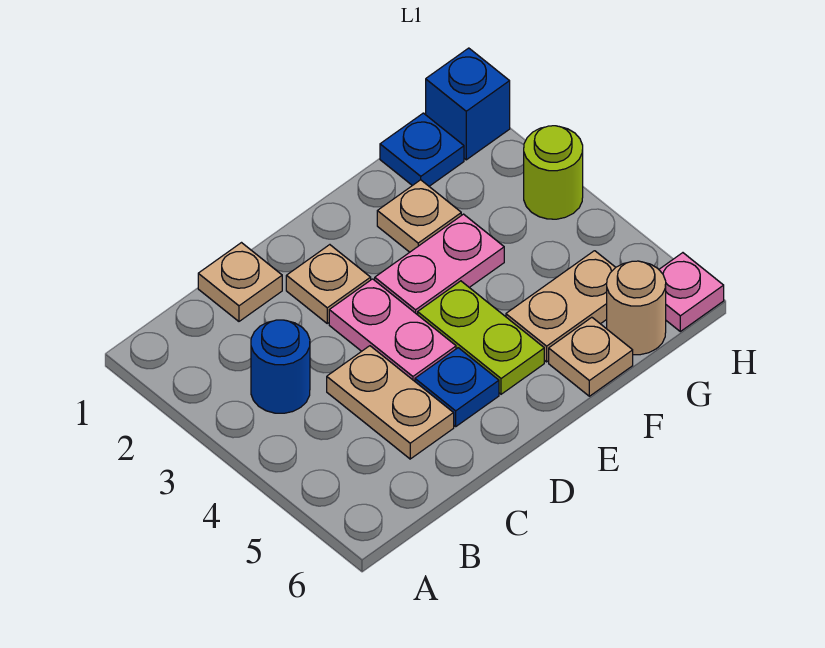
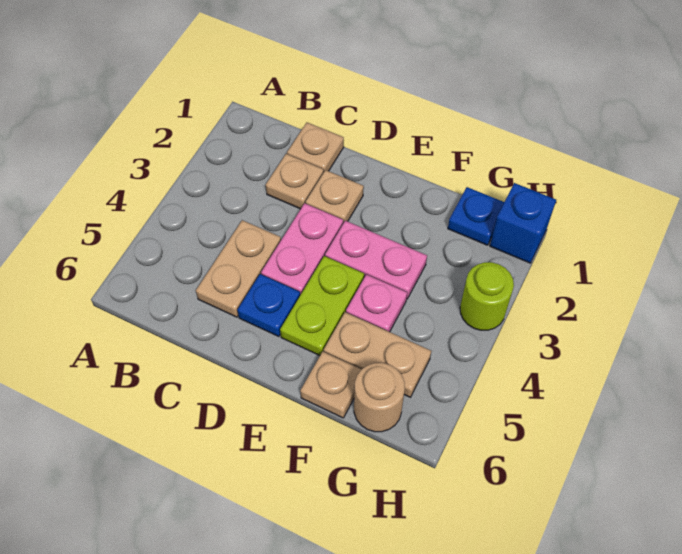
blue round brick B3 level 1 -> none
tan plate F2 level 1 -> tan plate C2 level 1
pink plate H6 level 1 -> pink plate F4 level 1

